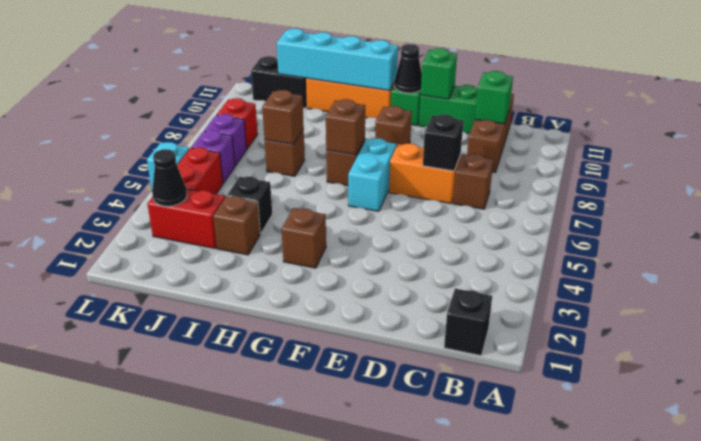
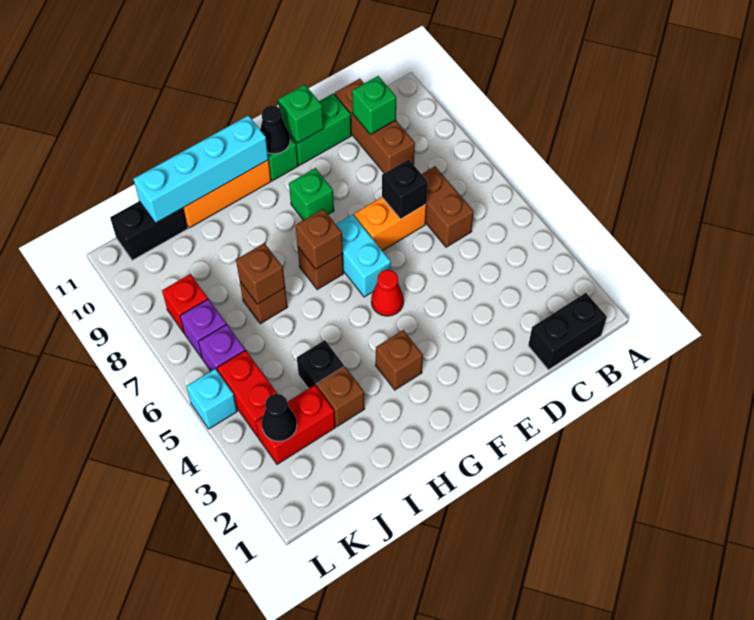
black brick B1 level 1 -> black brick B1:C1 level 1
brown brick C7 level 1 -> brown brick C6:C7 level 1
none -> red cone F5 level 1
brown brick F9 level 1 -> green brick F9 level 1

